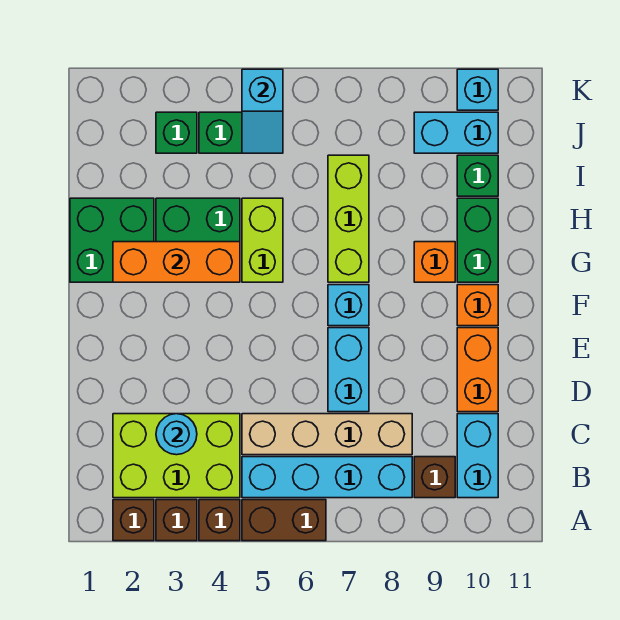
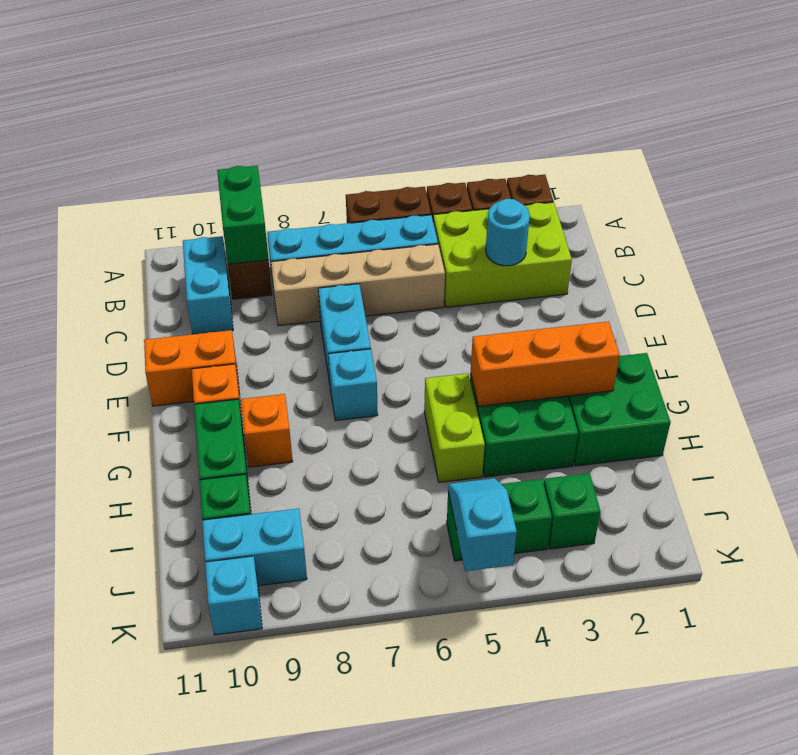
none -> green brick A9:B9 level 2
orange brick D10:E10 level 1 -> orange brick E10:E11 level 1
lime brick G7:I7 level 1 -> none

